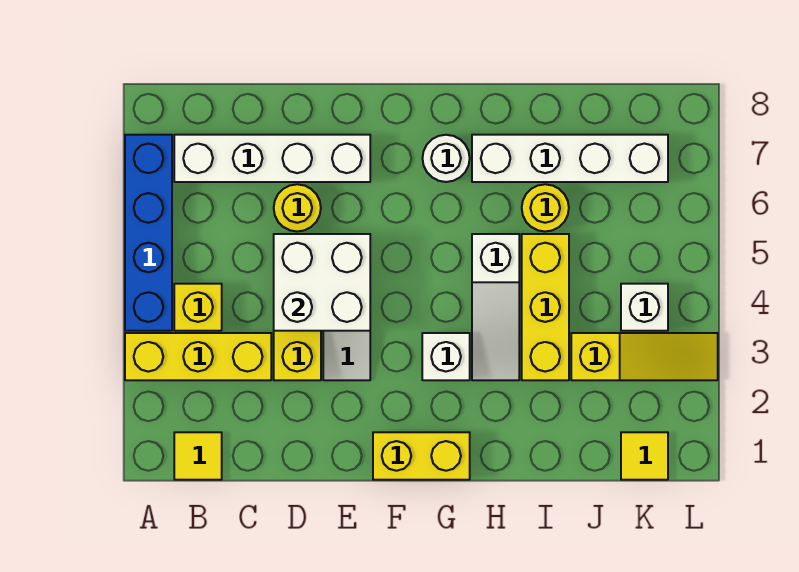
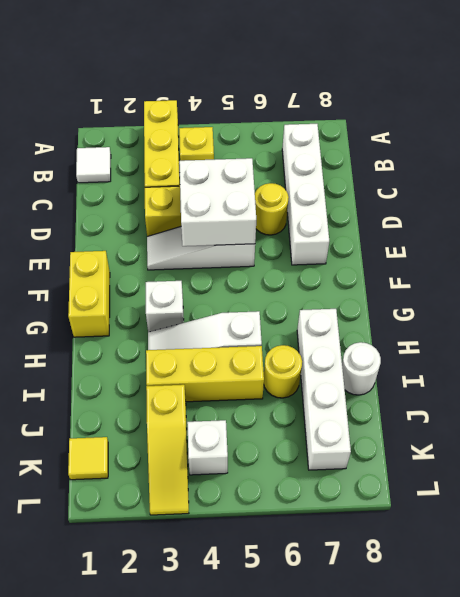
blue brick A4:A7 level 1 -> none
yellow tile B1 level 1 -> white tile B1 level 1
white round brick G7 level 1 -> white round brick I8 level 1

